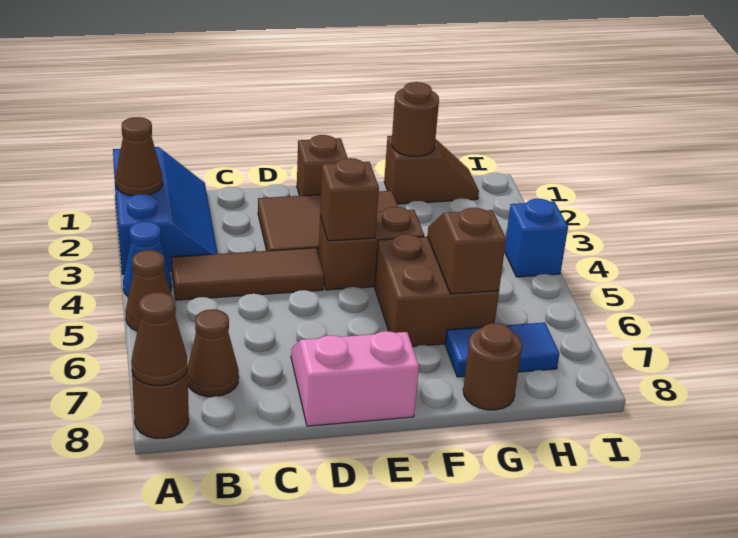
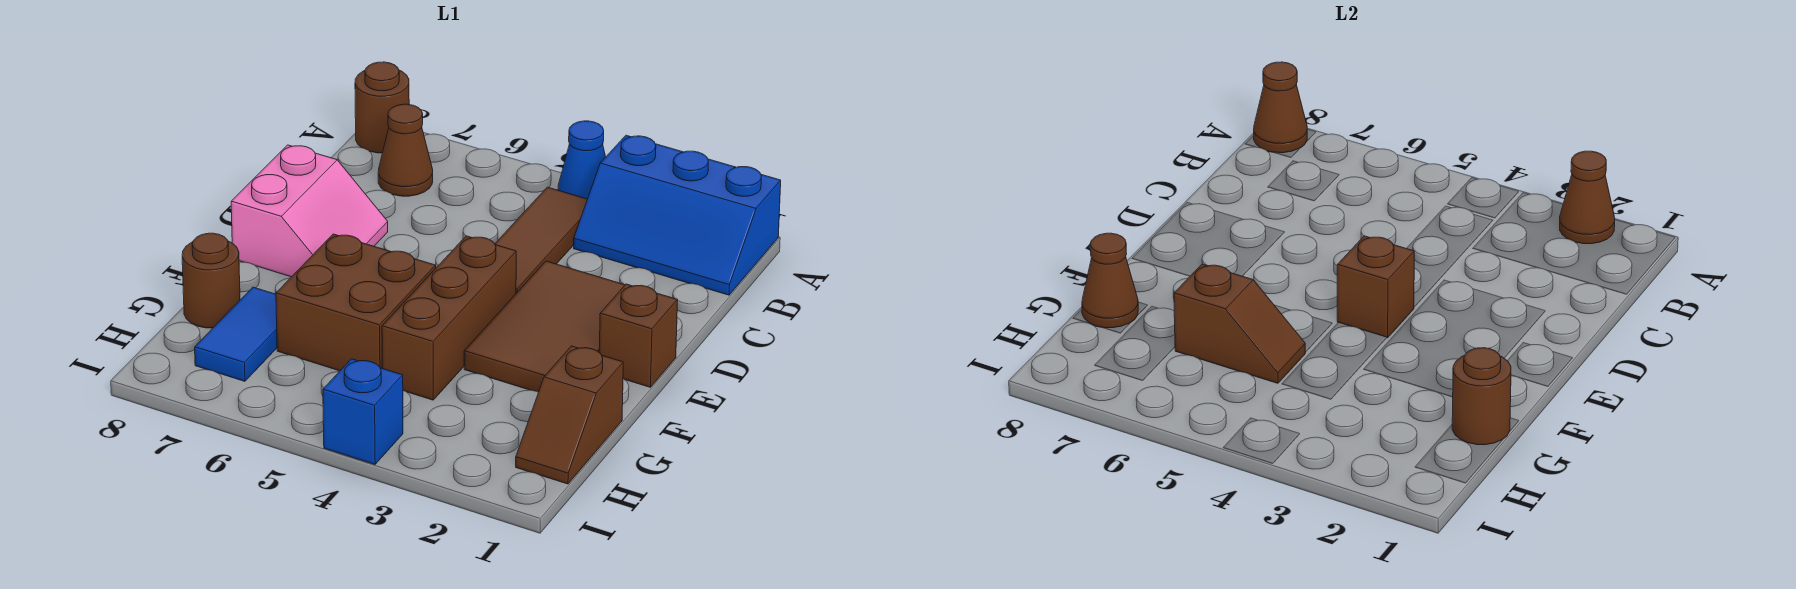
brown cone A5 level 1 -> brown cone G8 level 2
brown brick E4:F4 level 1 -> brown brick E4:G4 level 1

